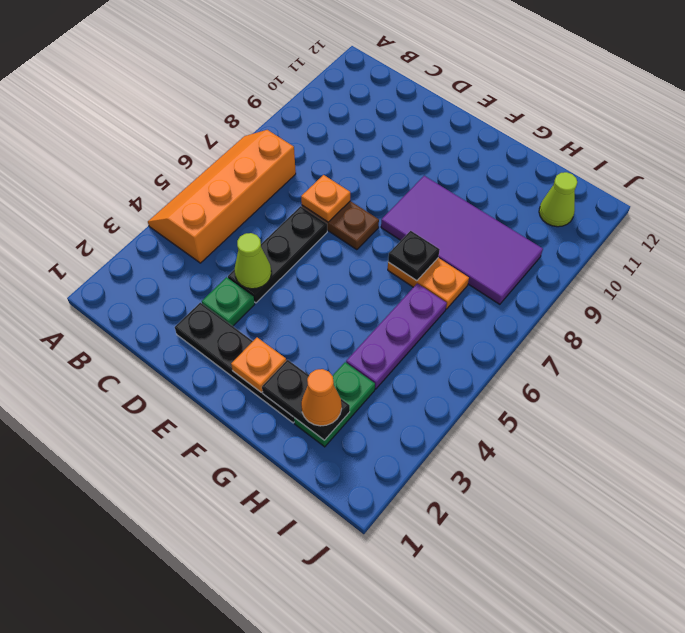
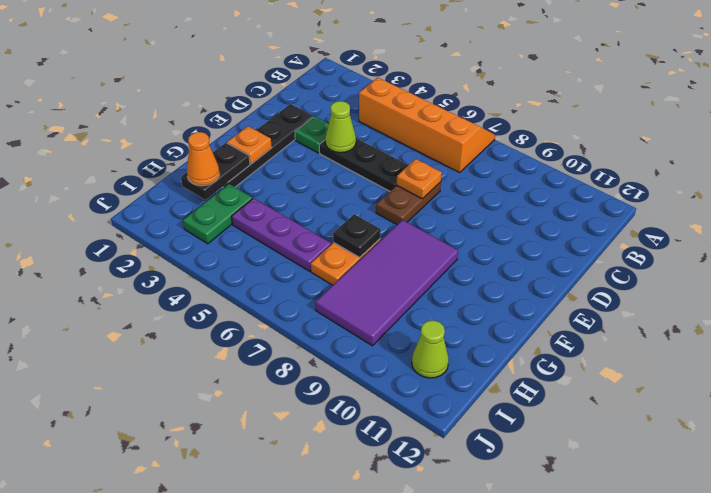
green plate H2:H3 level 1 -> green plate H3:I3 level 1

